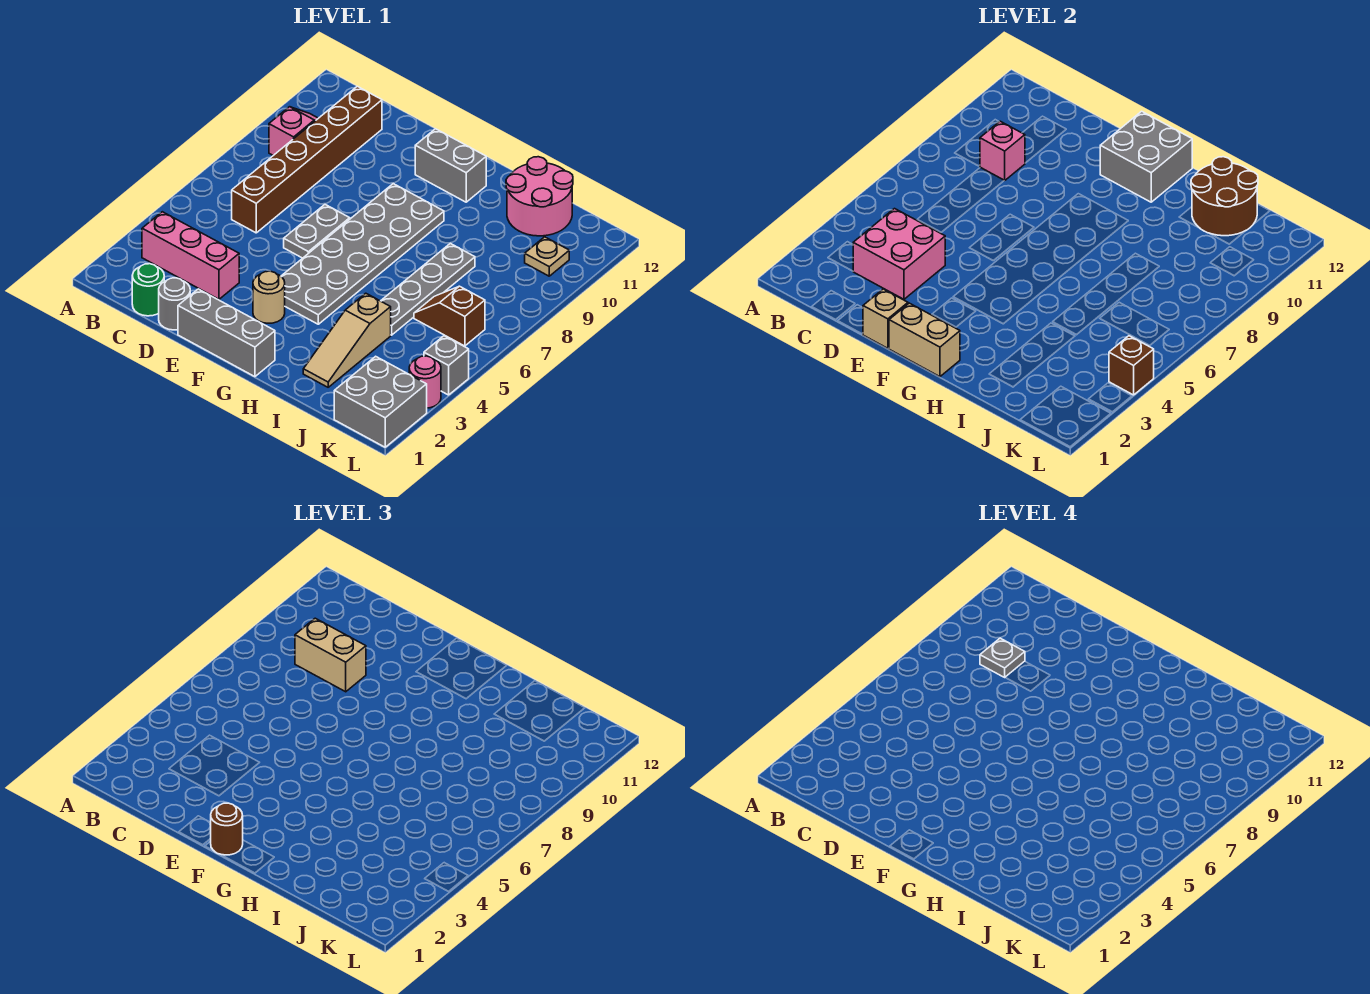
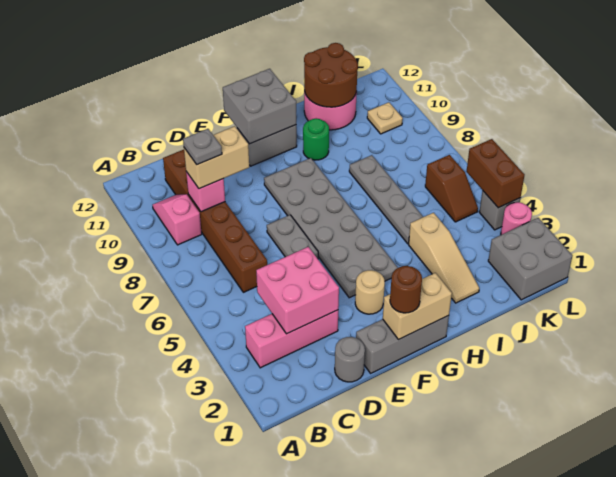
green round brick C1 level 1 -> green round brick H10 level 1
tan brick E1 level 2 -> none
brown slope J6:K6 level 1 top K -> brown slope K5:K6 level 1 top 6
brown brick L4 level 2 -> brown brick L4:L5 level 2

